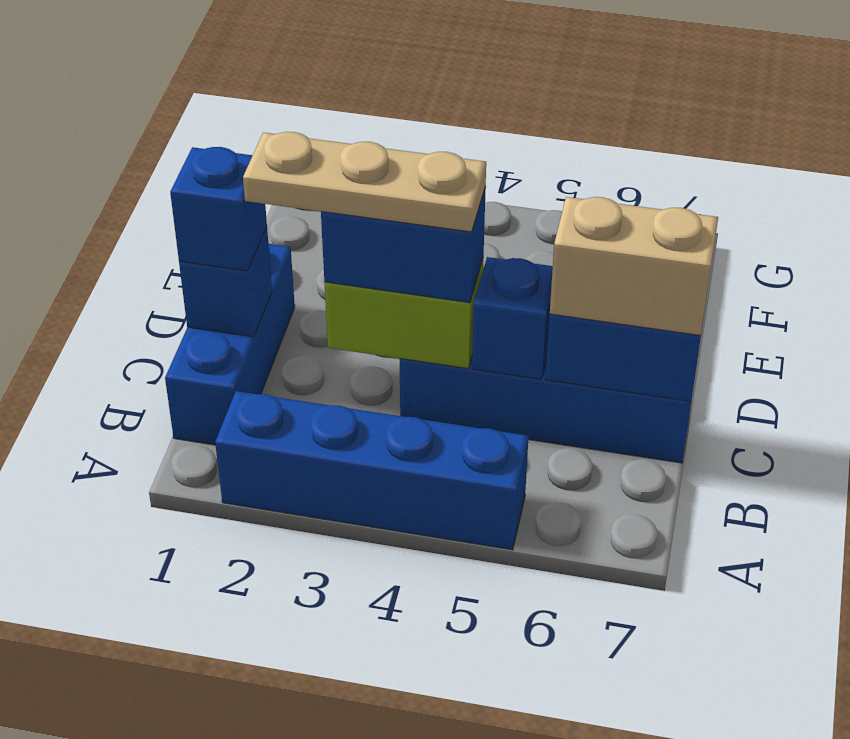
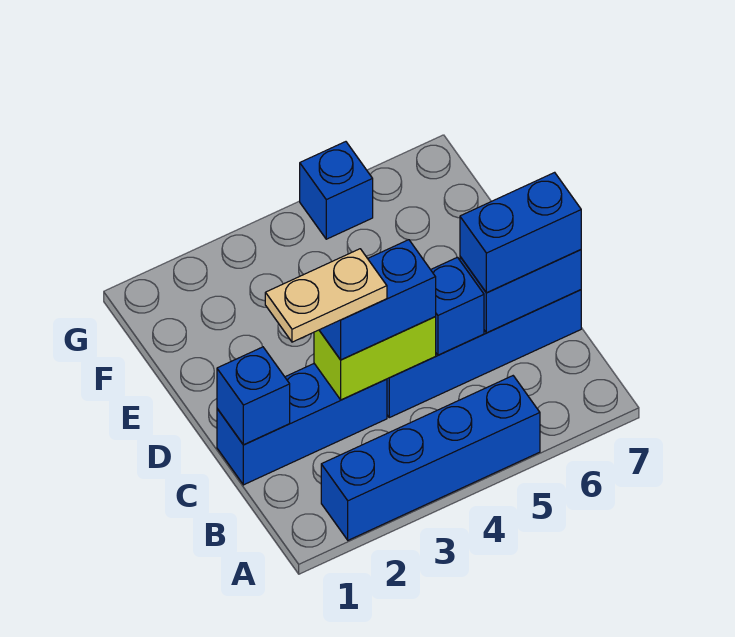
blue brick B1:D1 level 1 -> blue brick C1:C3 level 1
blue brick C1 level 3 -> blue brick G5 level 1
tan plate C2:C4 level 4 -> tan plate C2:C3 level 4
tan brick C6:C7 level 3 -> blue brick C6:C7 level 3

